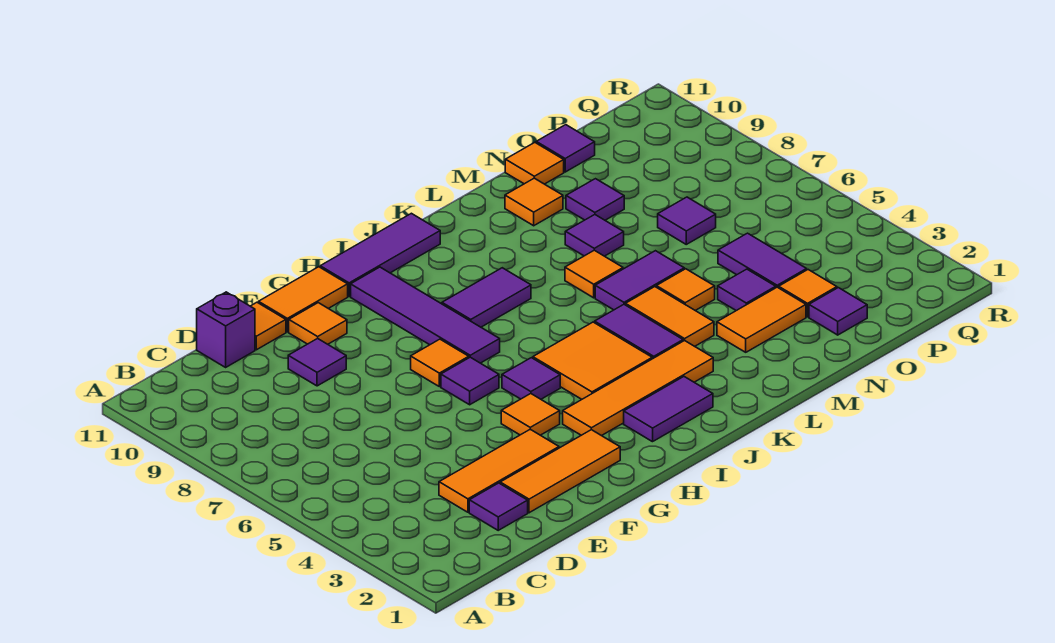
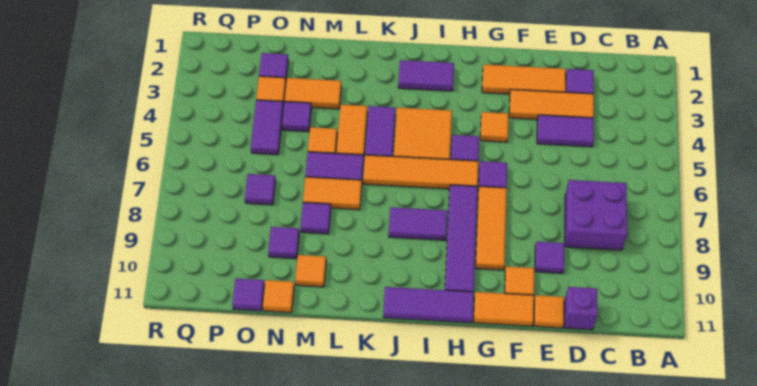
none -> purple brick C7:D8 level 1
none -> purple tile D4:E4 level 1
orange tile G7 level 1 -> orange tile G7:G9 level 1
orange tile H3:K3 level 1 -> orange tile H6:K6 level 1
orange tile L7 level 1 -> orange tile L7:M7 level 1

